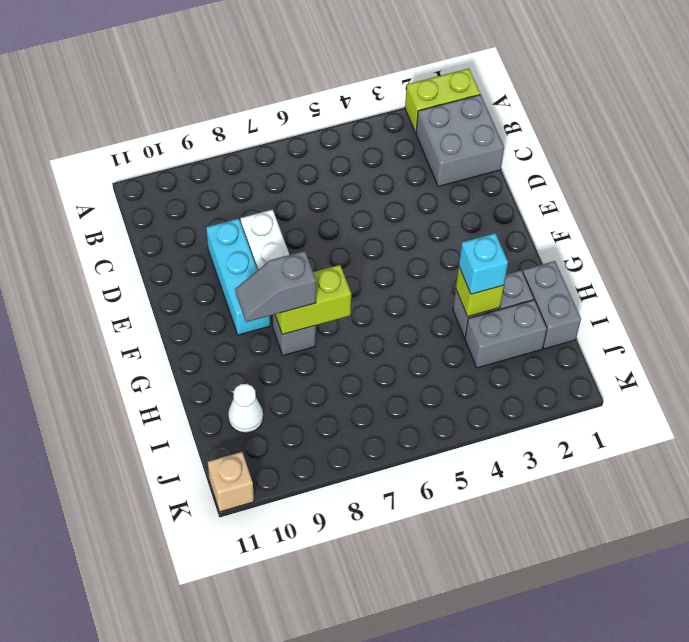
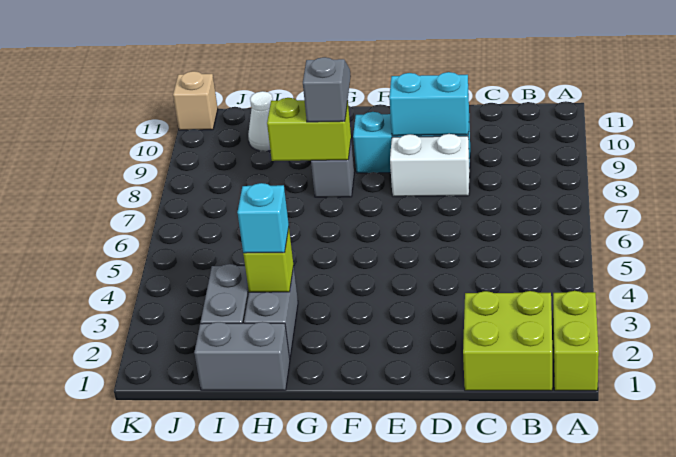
grey brick B1:C2 level 1 -> lime brick B1:C2 level 1
none -> cyan brick D9:E9 level 2
lime brick G7:G8 level 2 -> lime brick G8:H8 level 2

